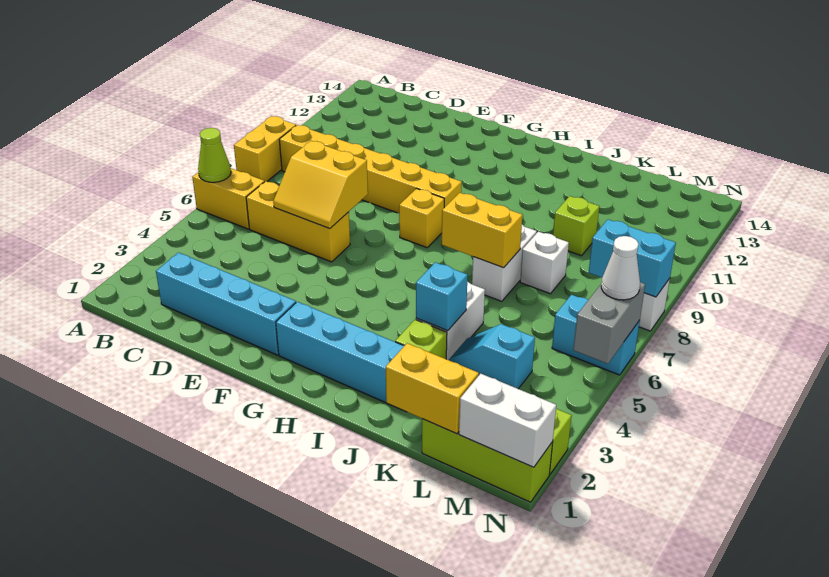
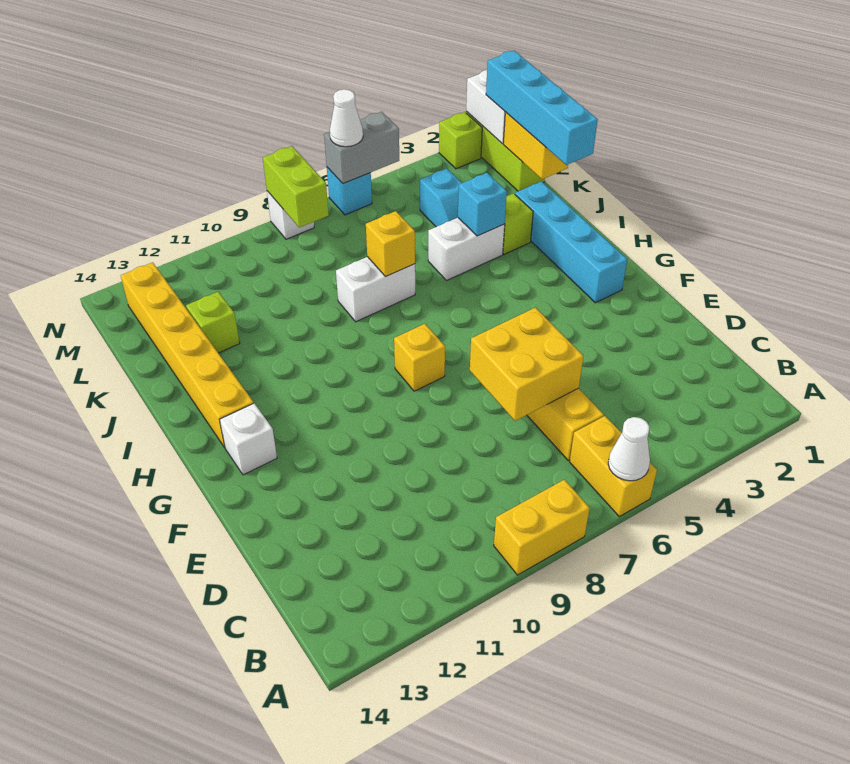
lime cone A6 level 2 -> white cone A6 level 2
yellow brick B9:G9 level 1 -> yellow brick H13:M13 level 1
cyan brick C2:F2 level 1 -> cyan brick J1:M1 level 3
yellow slope D6:E7 level 2 top 7 -> yellow brick D6:E7 level 2
yellow brick I7:J7 level 2 -> yellow brick J7 level 2
white brick K8 level 1 -> white brick G13 level 1
lime brick K10 level 1 -> lime brick K12 level 1
cyan brick M6:N6 level 1 -> cyan brick N6 level 1
cyan brick M8:N8 level 2 -> lime brick M8:N8 level 2

